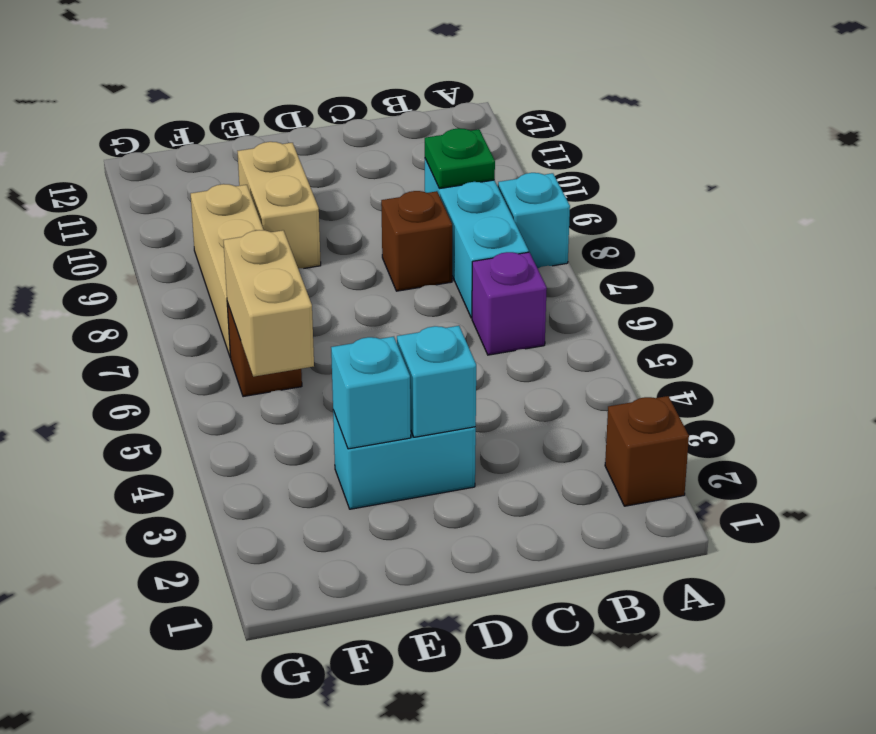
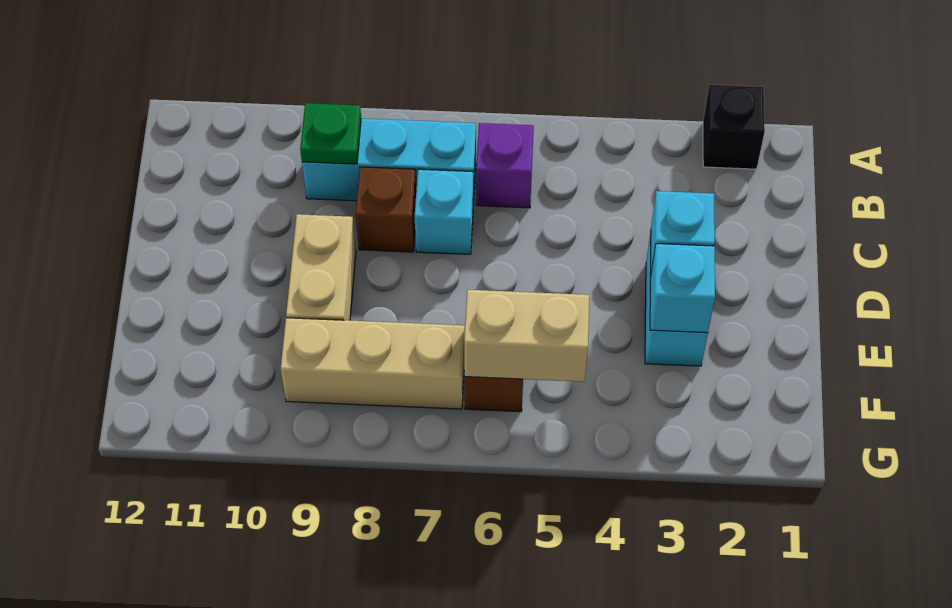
brown brick A2 level 1 -> black brick A2 level 1
cyan brick A8 level 1 -> cyan brick C7 level 1
tan brick E9:E10 level 1 -> tan brick D9:E9 level 1

